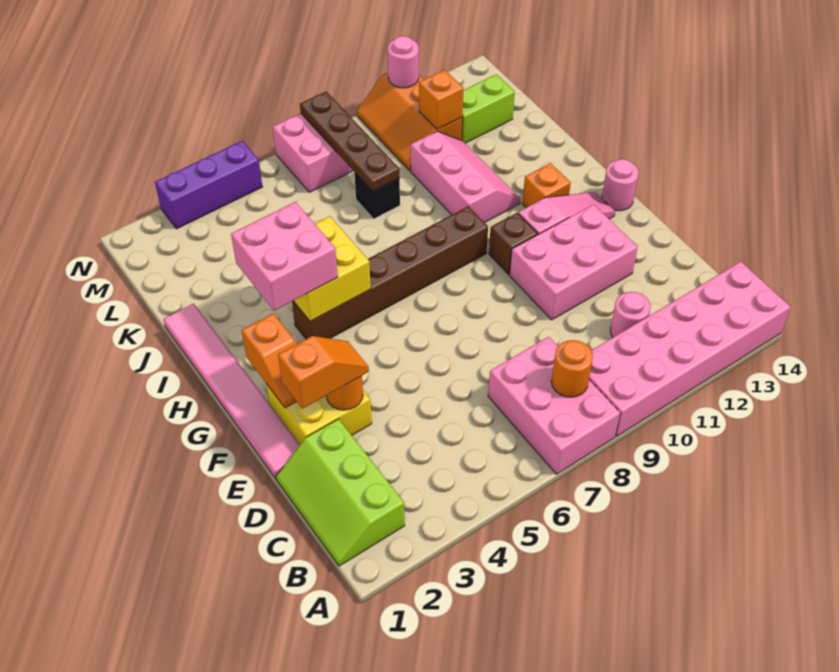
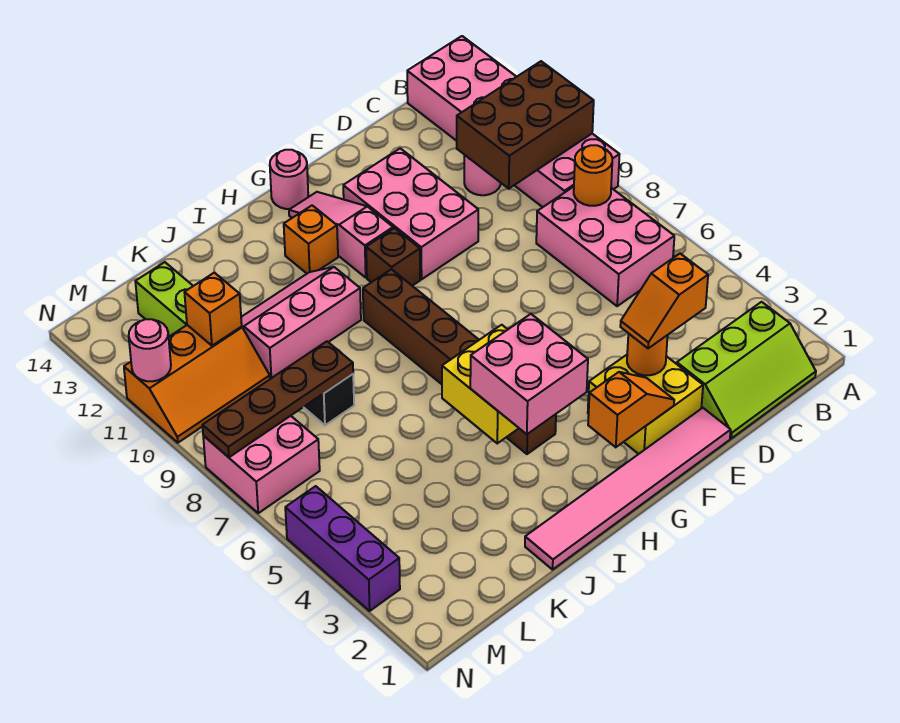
pink brick A7:C8 level 1 -> pink brick B6:C8 level 1
none -> brown brick A10:C11 level 2
orange slope E2:E3 level 3 top 2 -> orange slope D3:E3 level 3 top D

